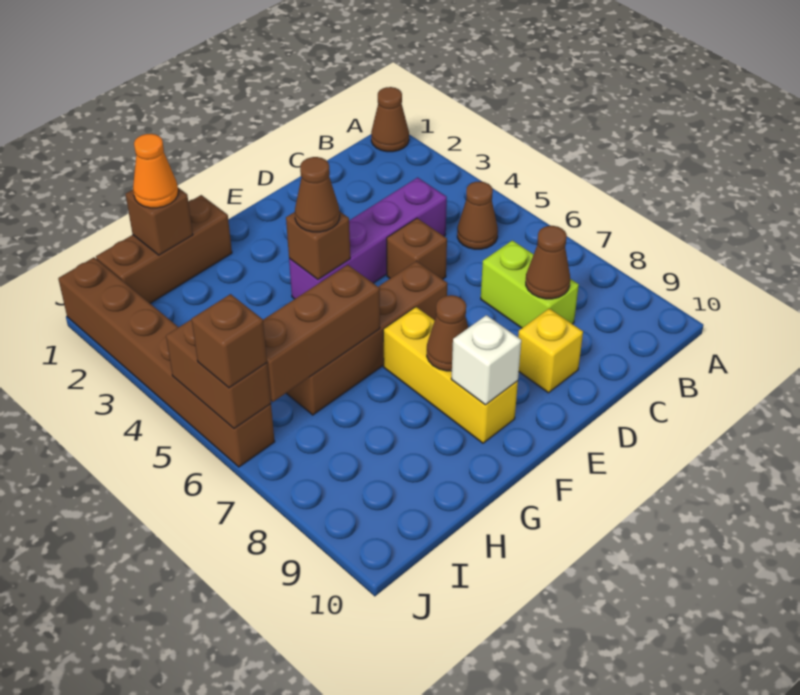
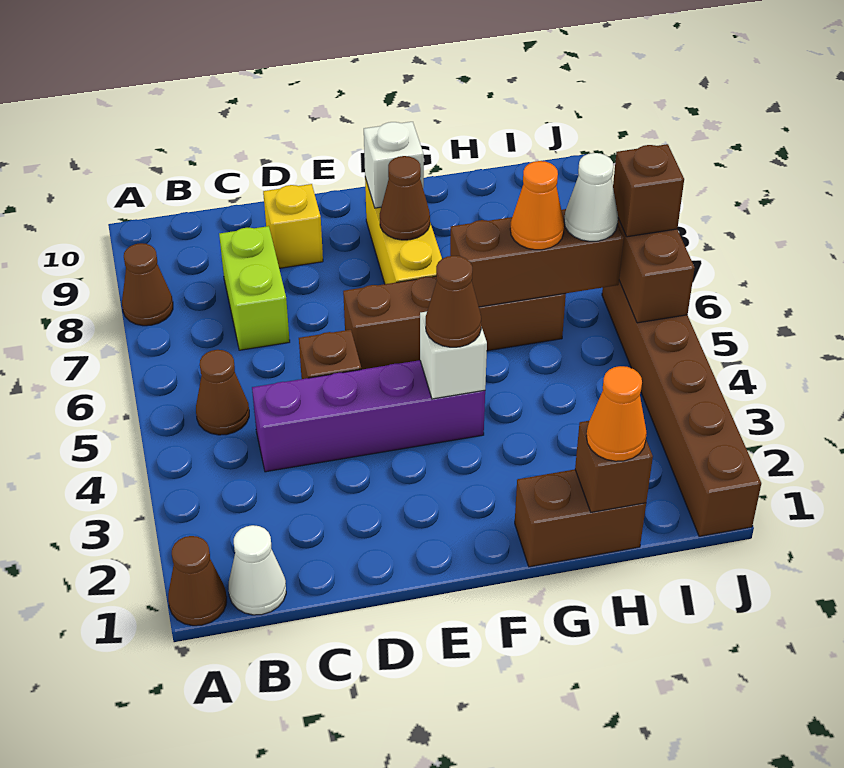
none -> white cone B1 level 1
brown cone C8 level 2 -> brown cone A8 level 1
brown brick F4 level 2 -> white brick F4 level 2
brown brick G1:I1 level 1 -> brown brick G1:H1 level 1
none -> orange cone H6 level 3
none -> white cone I6 level 3

